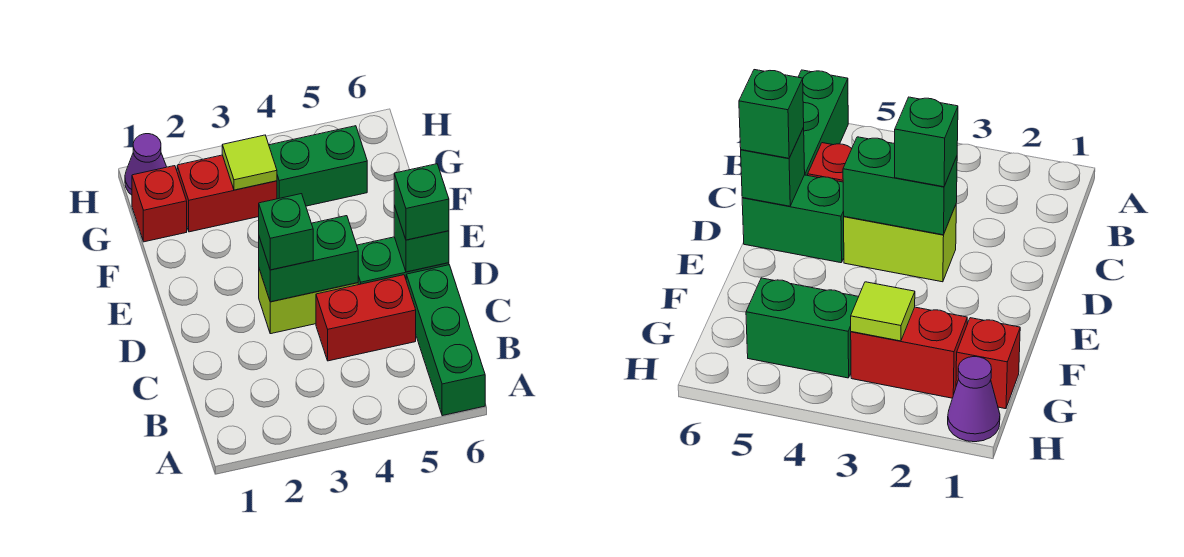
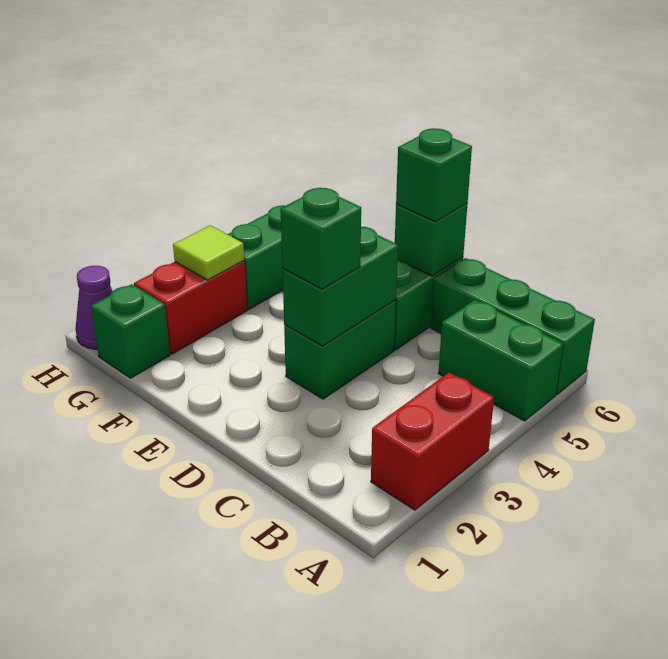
none -> green brick A5:B5 level 1
red brick C4:C5 level 1 -> red brick A2:A3 level 1
lime brick D3:D4 level 1 -> green brick D3:D4 level 1
red brick G1 level 1 -> green brick G1 level 1

